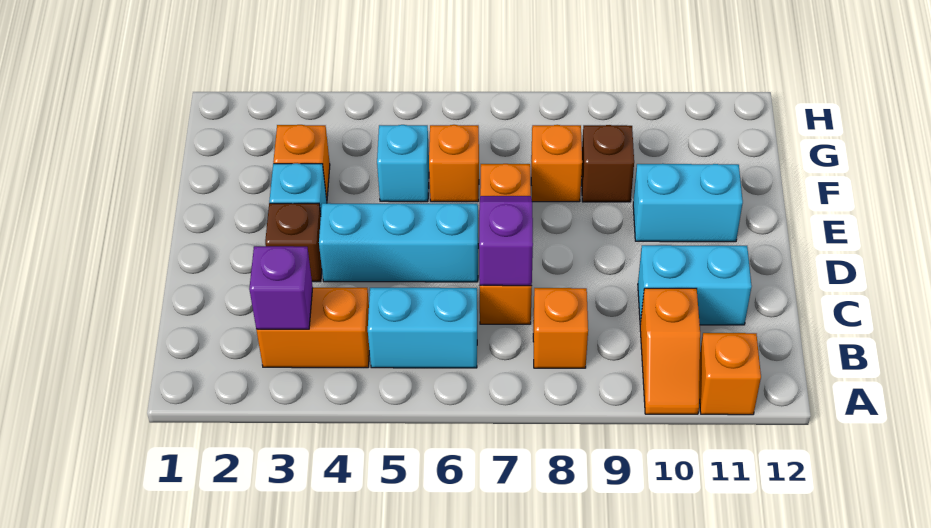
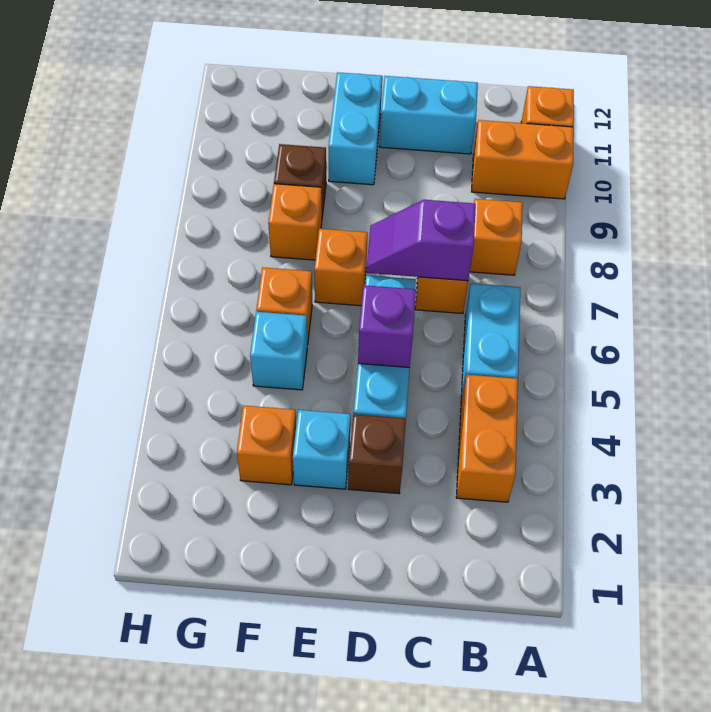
orange slope A10:B10 level 1 top B -> orange brick A10:B10 level 1
purple brick B3 level 2 -> purple brick D5 level 2
cyan brick C10:C11 level 1 -> cyan brick C11:D11 level 1

